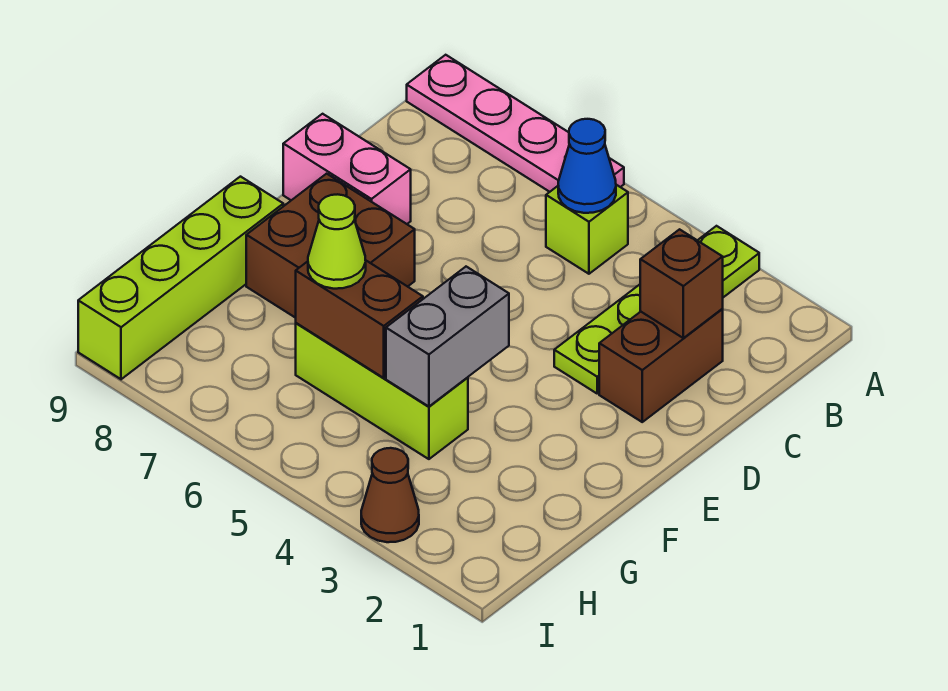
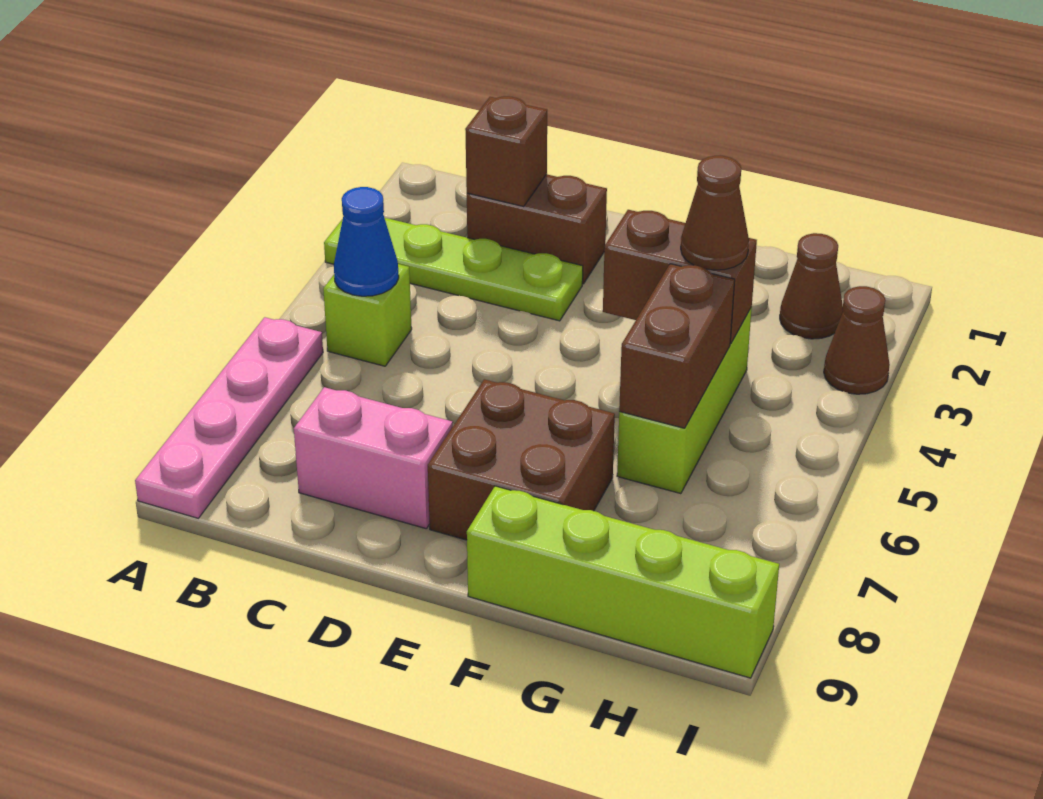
pink brick D8:D9 level 1 -> pink brick C8:D8 level 1
grey brick F4:G4 level 2 -> brown brick F4:G4 level 2
none -> brown cone G4 level 3
lime cone G6 level 3 -> none
none -> brown cone H2 level 1

